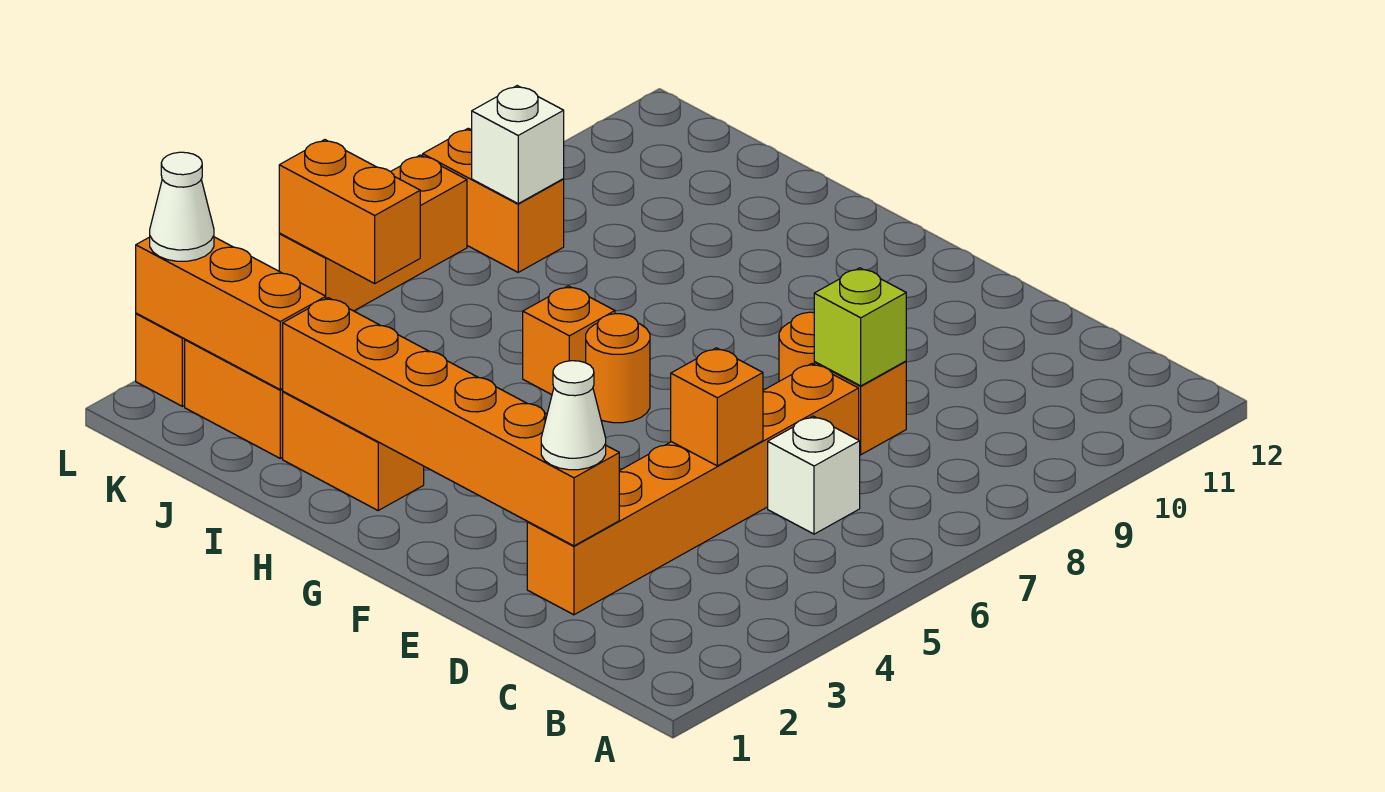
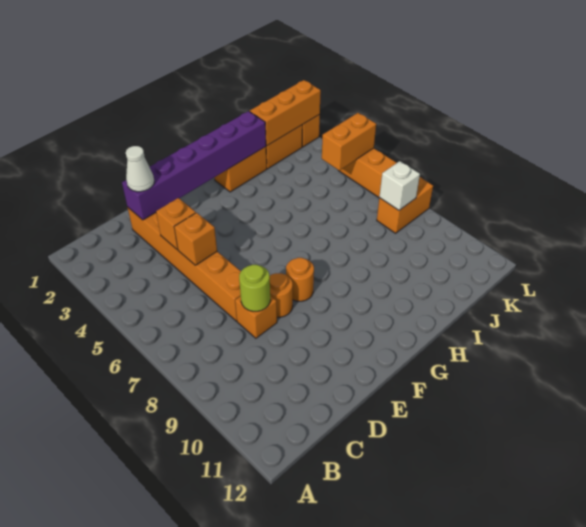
white brick C6 level 1 -> none
orange brick D2:I2 level 2 -> purple brick D2:I2 level 2
lime brick D8 level 2 -> lime round brick D8 level 2
orange round brick G6 level 1 -> orange round brick F8 level 1
orange brick H6 level 1 -> orange brick D4 level 2
white cone L2 level 3 -> none

